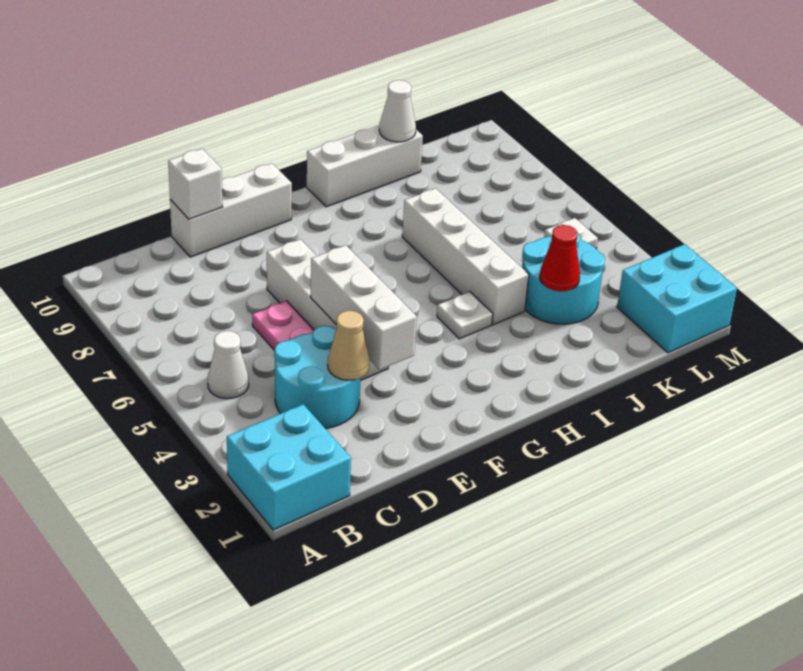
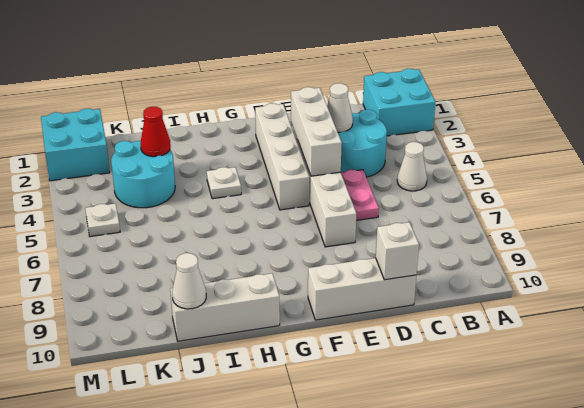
tan cone D3 level 2 -> white cone D3 level 2
white brick I4:I7 level 1 -> white brick F2:F5 level 1

